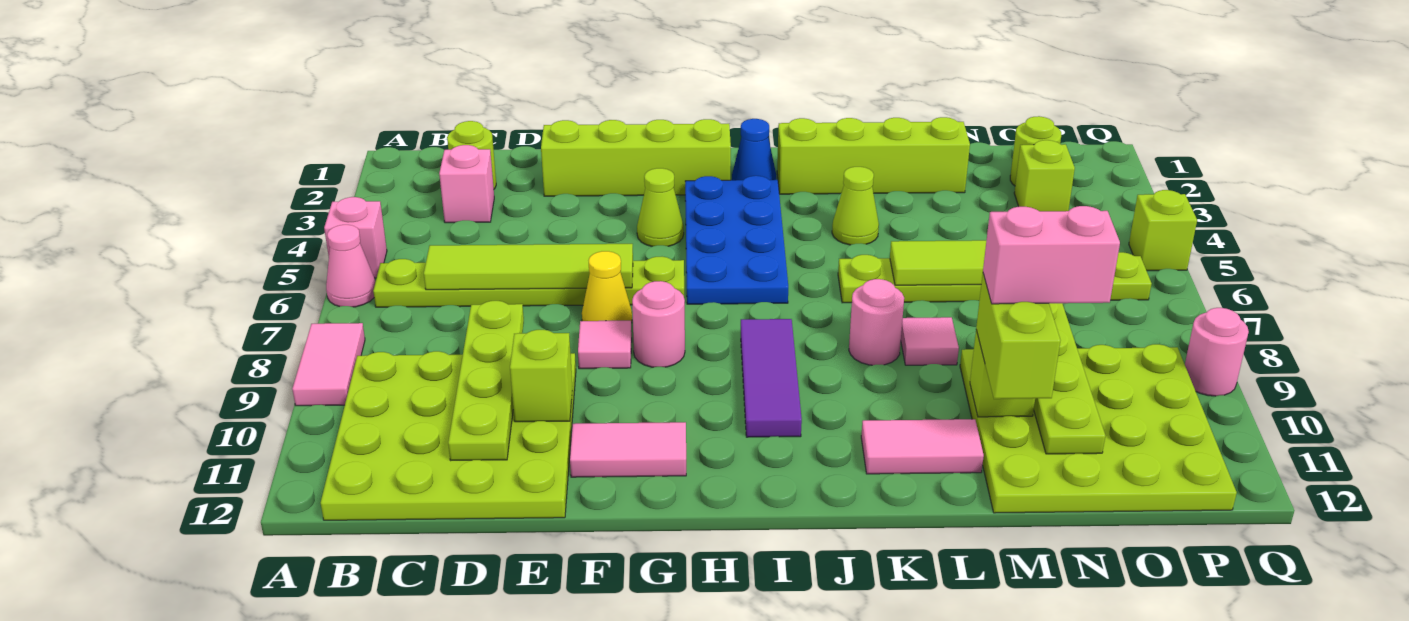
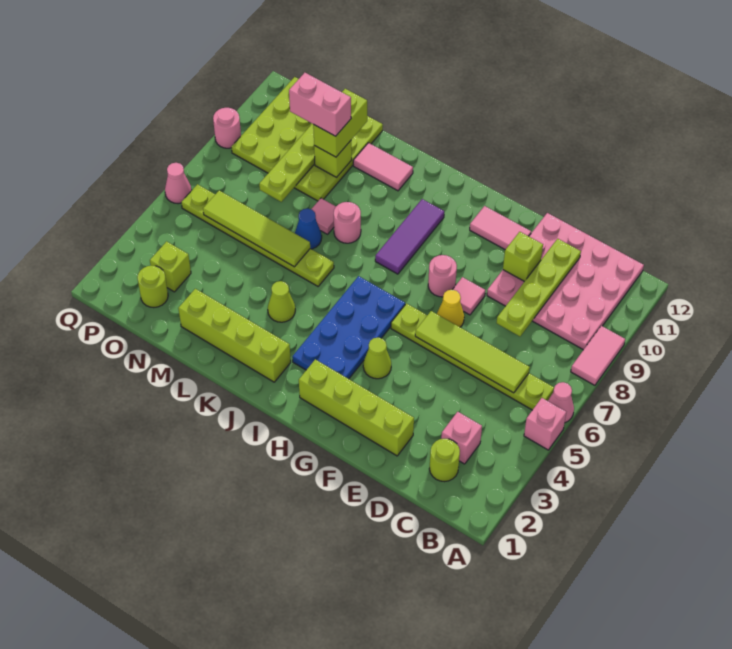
lime plate B9:E12 level 1 -> pink plate B9:E12 level 1
blue cone I2 level 1 -> blue cone L7 level 1
lime brick Q5 level 1 -> none
none -> pink cone Q6 level 1

